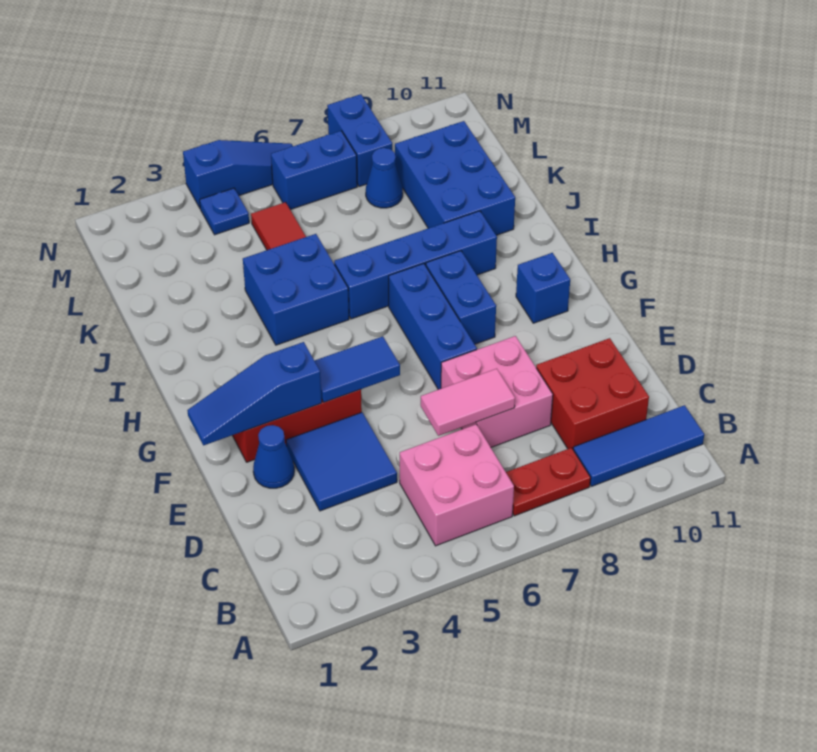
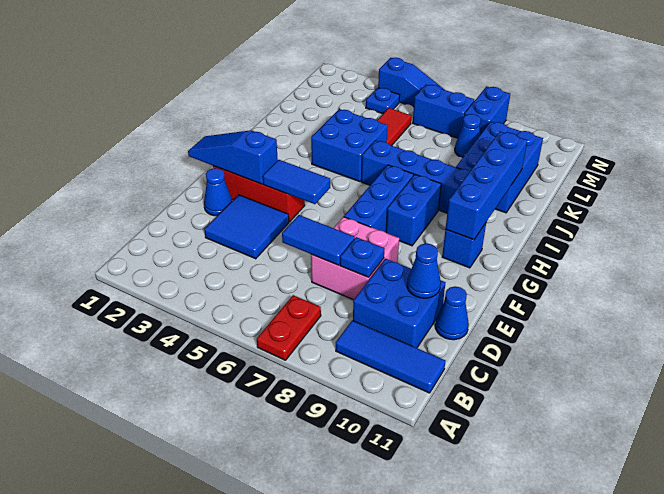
pink brick B5:C6 level 1 -> none
red plate B7:B8 level 1 -> red plate A7:B7 level 1
red brick C9:D10 level 1 -> blue brick C9:D10 level 1
pink tile D6:D7 level 2 -> blue tile D6:D7 level 2
none -> blue plate D8 level 2
none -> blue cone D10 level 2
none -> blue cone D11 level 1
none -> blue brick G10:J10 level 2

